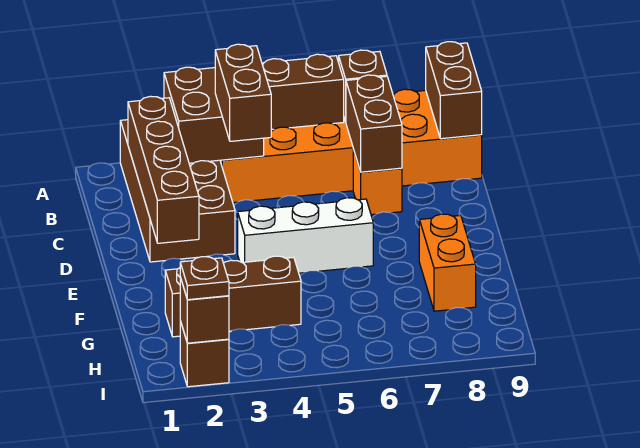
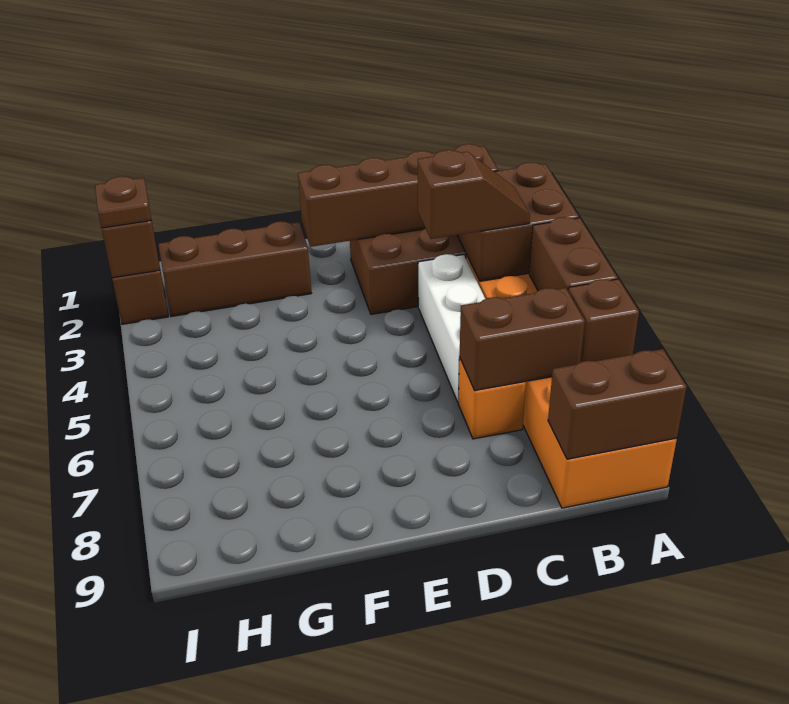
brown brick B4:C4 level 3 -> brown slope B4:C4 level 3 top C
white brick E4:E6 level 1 -> white brick C4:C6 level 1
orange brick F8:G8 level 1 -> none
brown brick G2:G4 level 1 -> brown brick F2:H2 level 1

